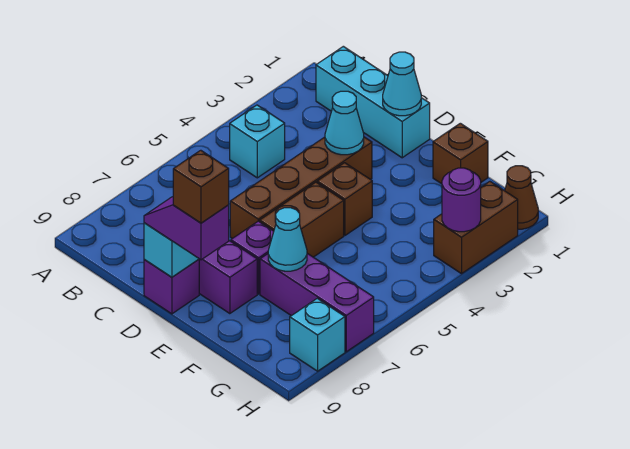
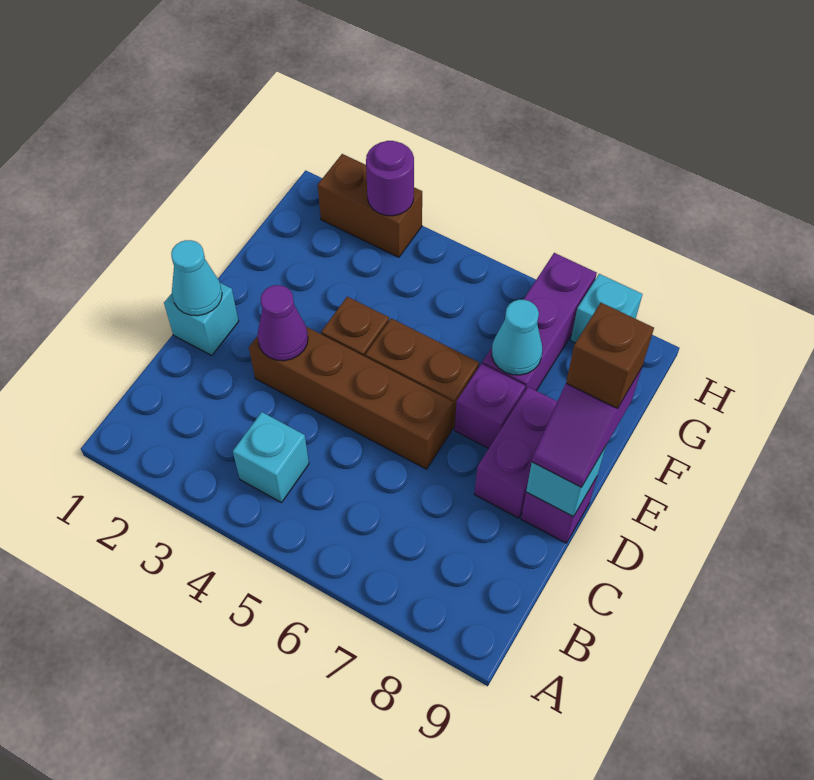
cyan brick B1:D1 level 1 -> cyan brick D1 level 1
cyan cone D3 level 2 -> purple cone D3 level 2
brown brick F1 level 1 -> none
brown cone H1 level 1 -> none

